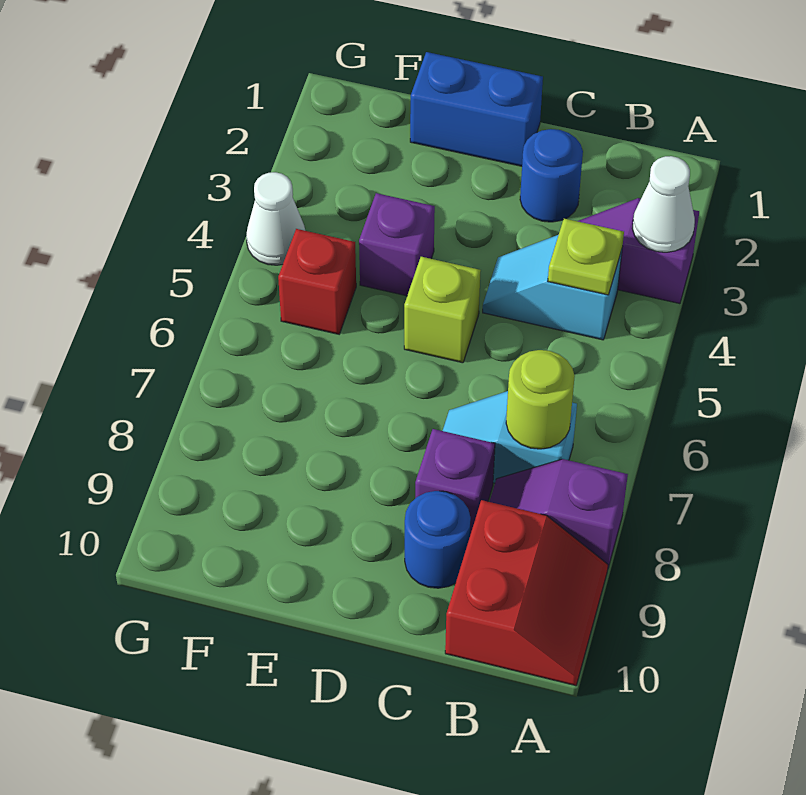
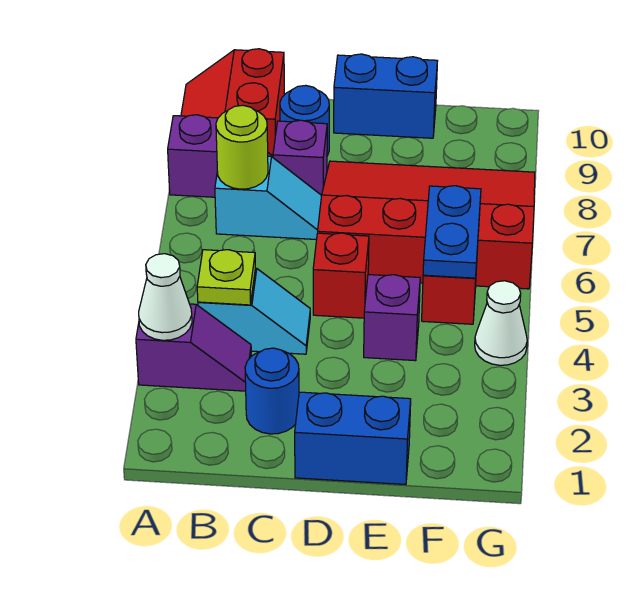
lime brick D5 level 1 -> red brick D5 level 1
none -> red slope D6:G8 level 1 top 6
none -> blue brick D10:E10 level 1
none -> blue plate F5:F6 level 2

